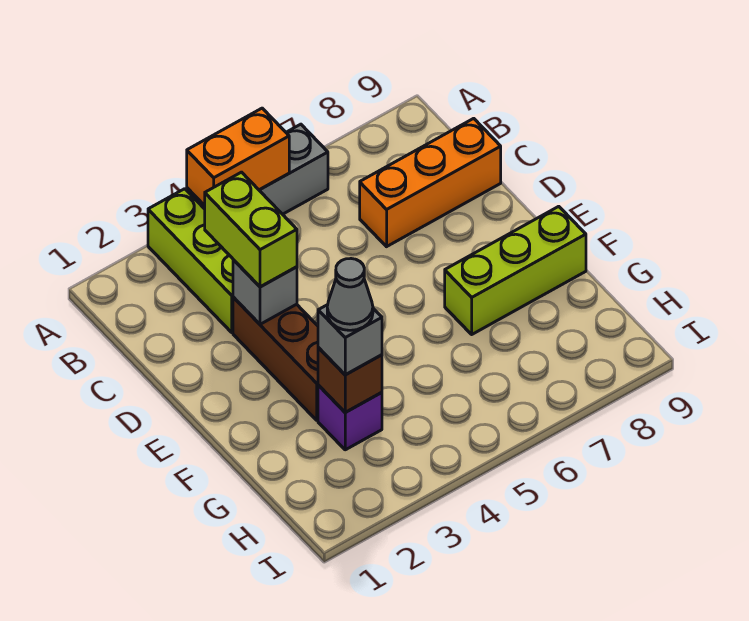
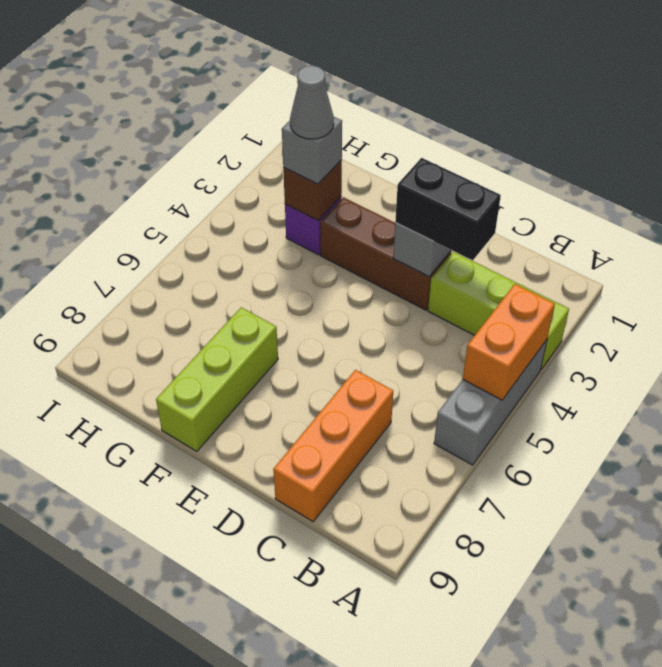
lime brick C3:D3 level 3 -> black brick C3:D3 level 3

